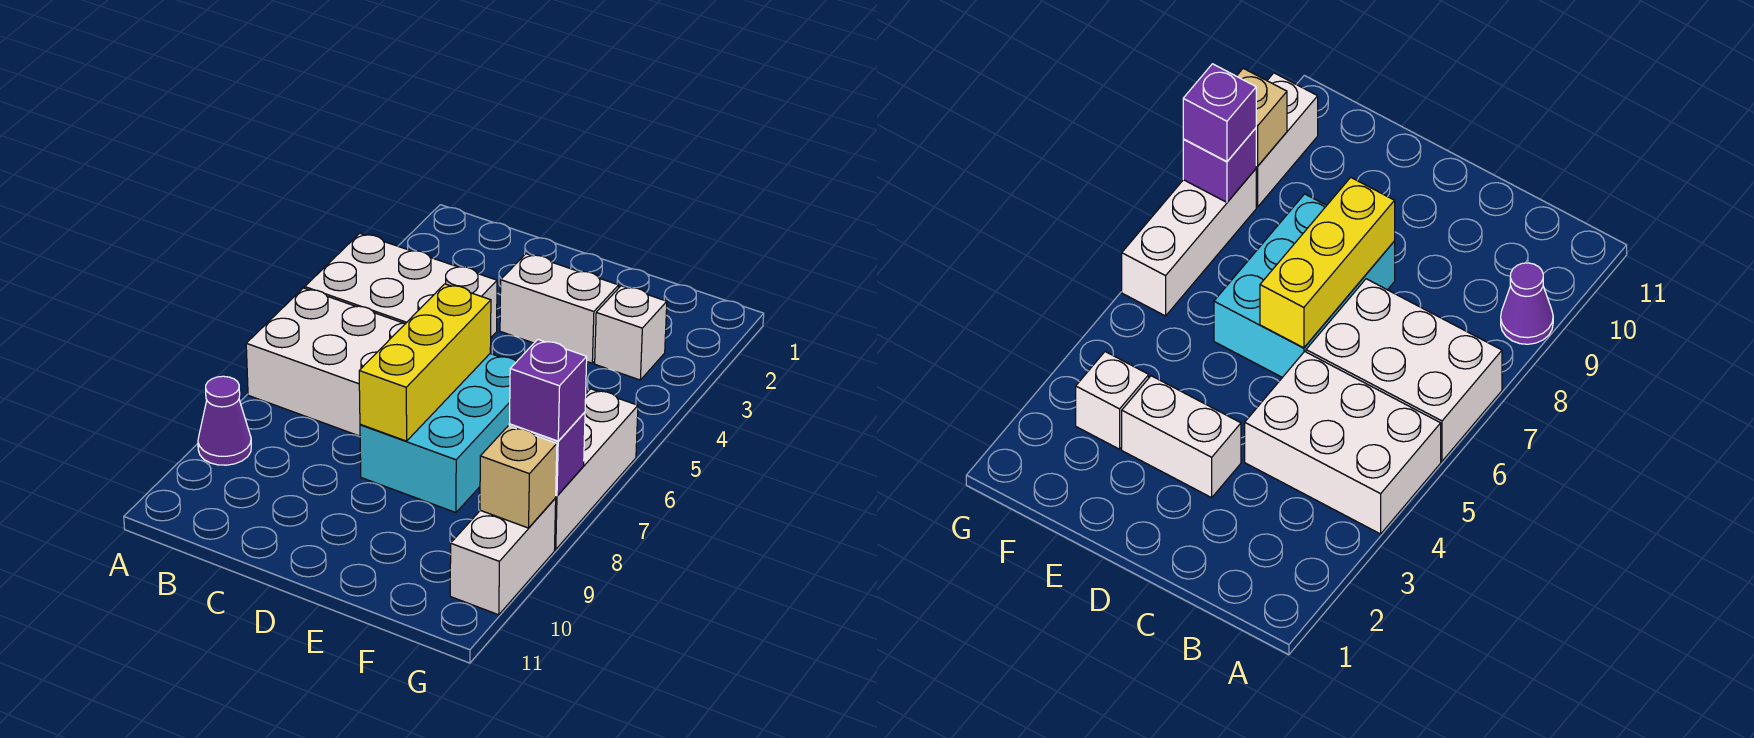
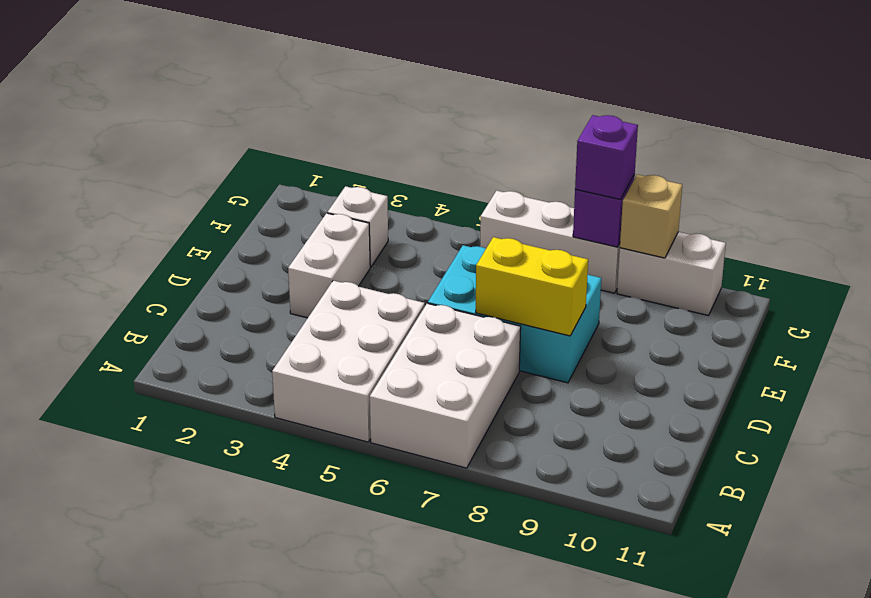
purple cone A9 level 1 -> none
yellow brick D6:D8 level 2 -> yellow brick D7:D8 level 2

